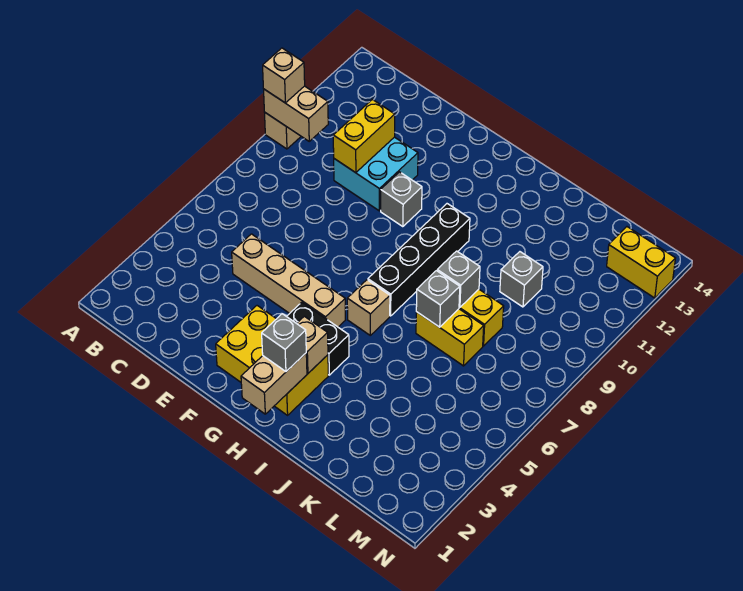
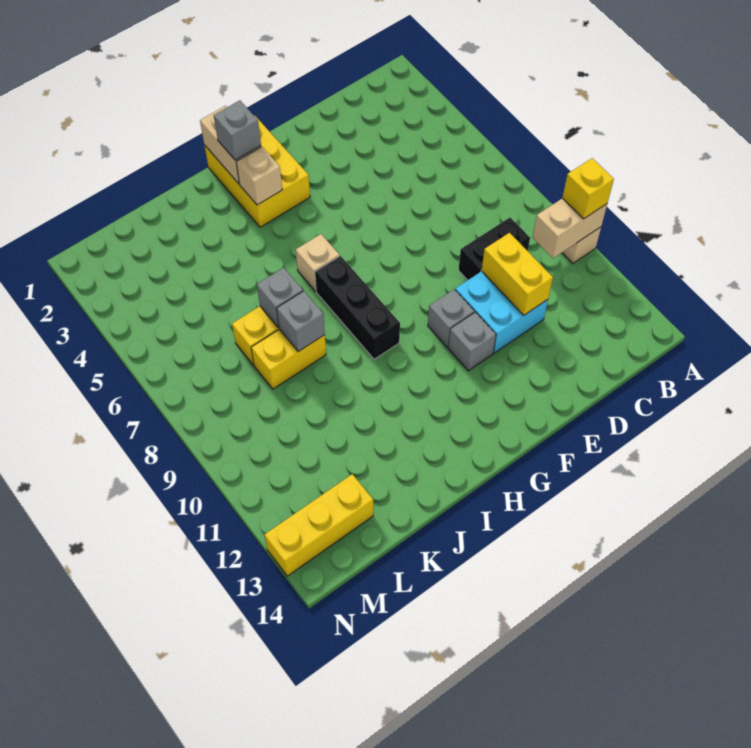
tan brick A10 level 3 -> yellow brick A10 level 3
tan brick D5:G5 level 1 -> none
yellow brick F2:H3 level 1 -> yellow brick G1:H3 level 1
black brick G4:H4 level 1 -> black brick C9:D9 level 1
black brick H7:H10 level 1 -> black brick H7:H9 level 1
grey brick K10 level 1 -> grey brick F11 level 1
yellow brick M13:N13 level 1 -> yellow brick L13:N13 level 1

